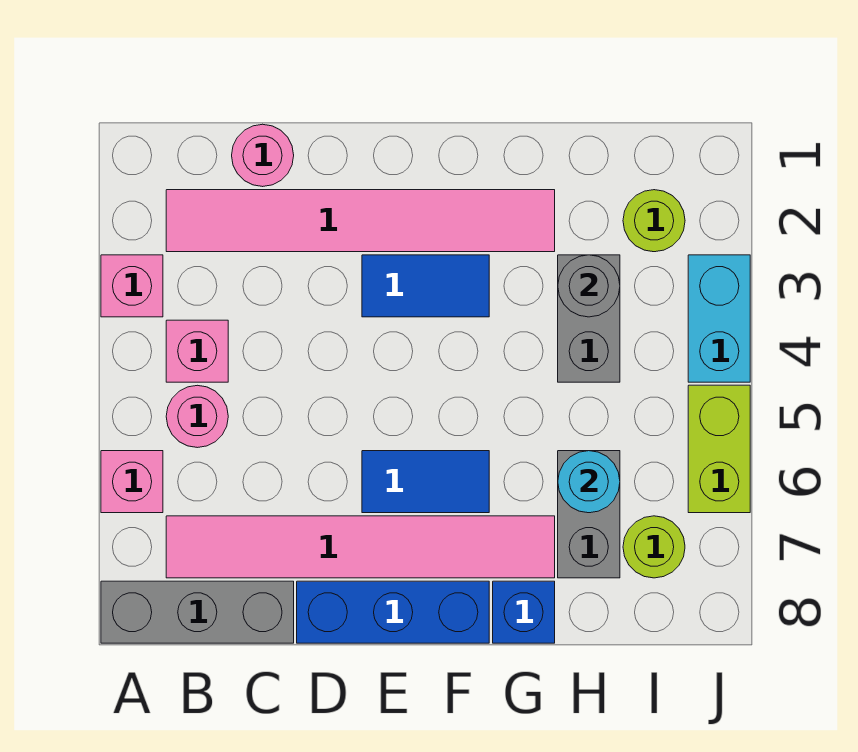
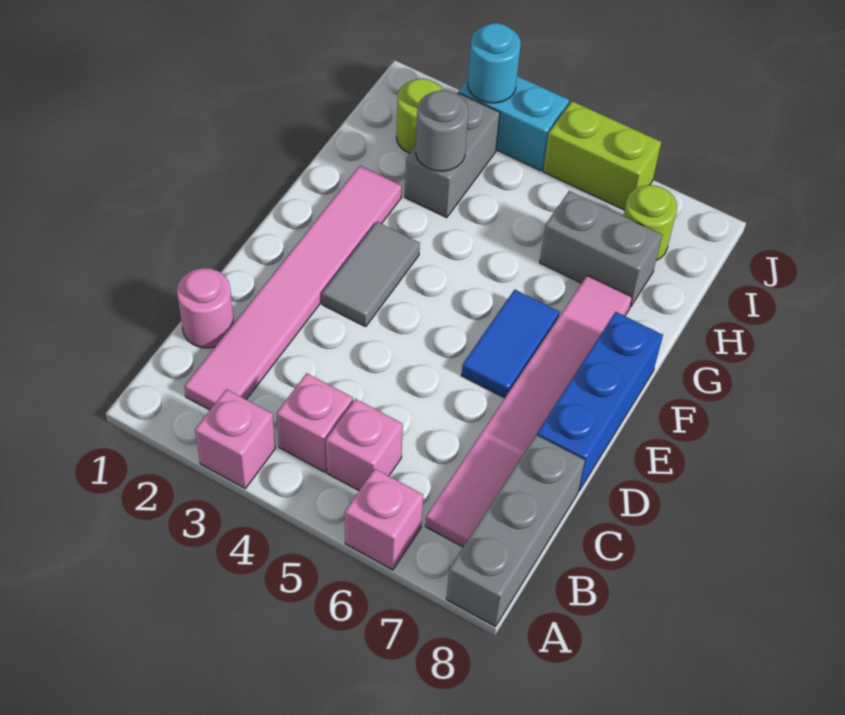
pink round brick B5 level 1 -> pink brick B5 level 1
blue tile E3:F3 level 1 -> grey tile E3:F3 level 1
blue brick G8 level 1 -> none
grey brick H3:H4 level 1 -> grey brick H3:I3 level 1
cyan round brick H6 level 2 -> cyan round brick J3 level 2

